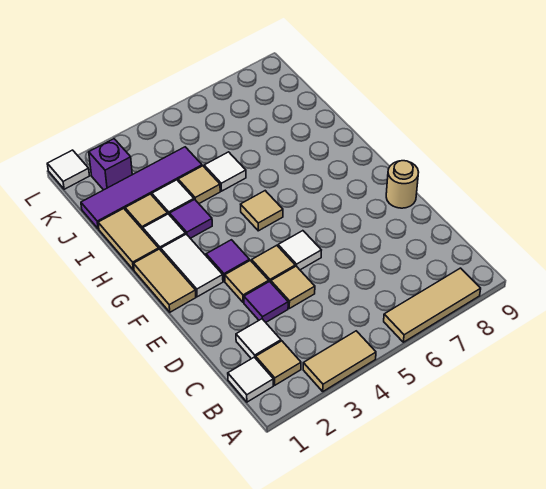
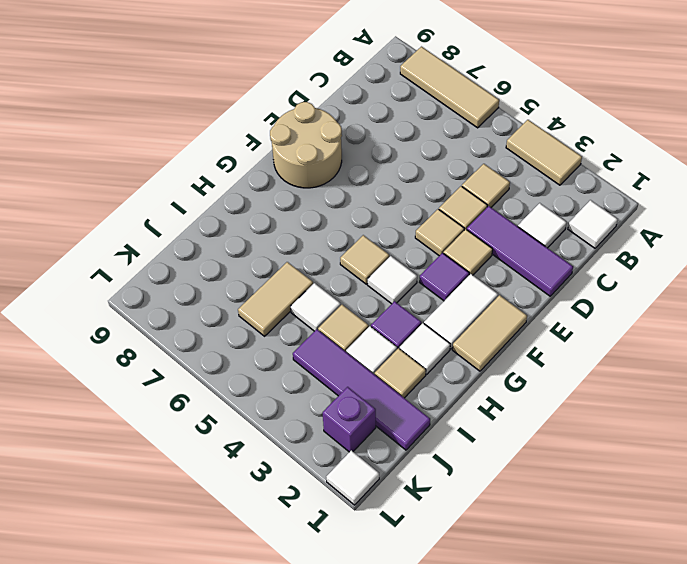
tan tile B2 level 1 -> tan tile C4 level 1
purple tile D3 level 1 -> purple tile D1:D3 level 1
white tile E5 level 1 -> white tile G4 level 1
tan round brick E9 level 1 -> tan round brick E8:F9 level 1
tan tile H1:I1 level 1 -> tan tile I6:J6 level 1

